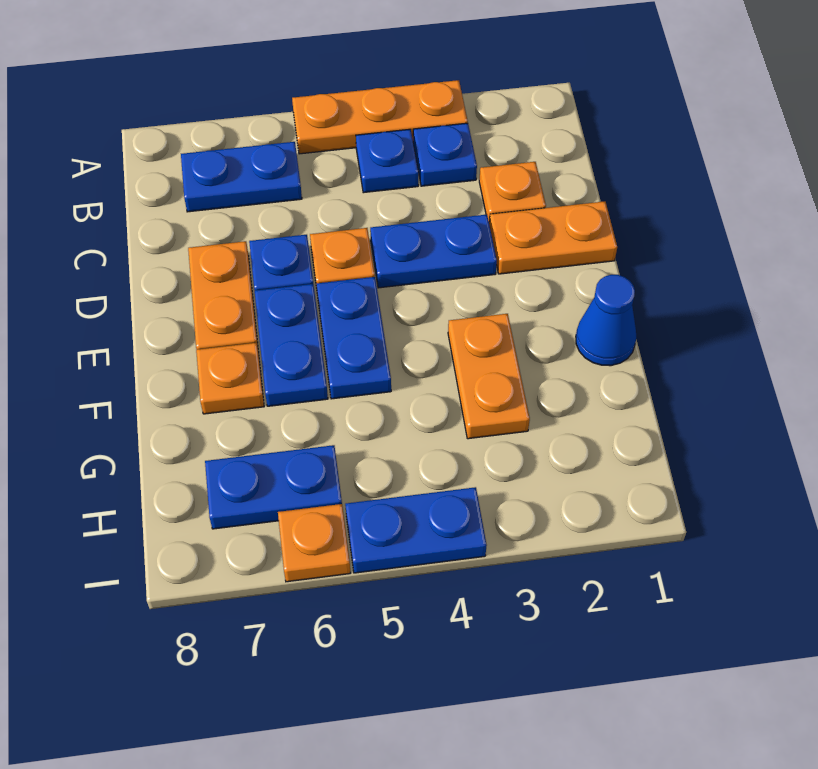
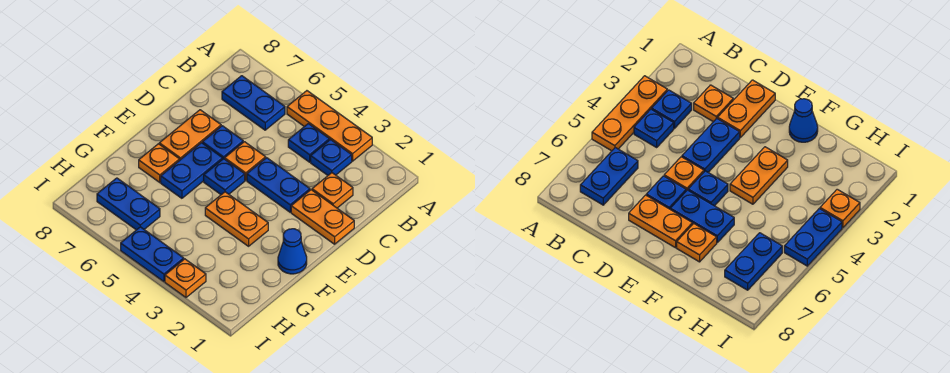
blue plate E5:F5 level 1 -> blue plate E5 level 1
orange plate F3:G3 level 1 -> orange plate F3:F4 level 1
orange plate I6 level 1 -> orange plate I3 level 1

